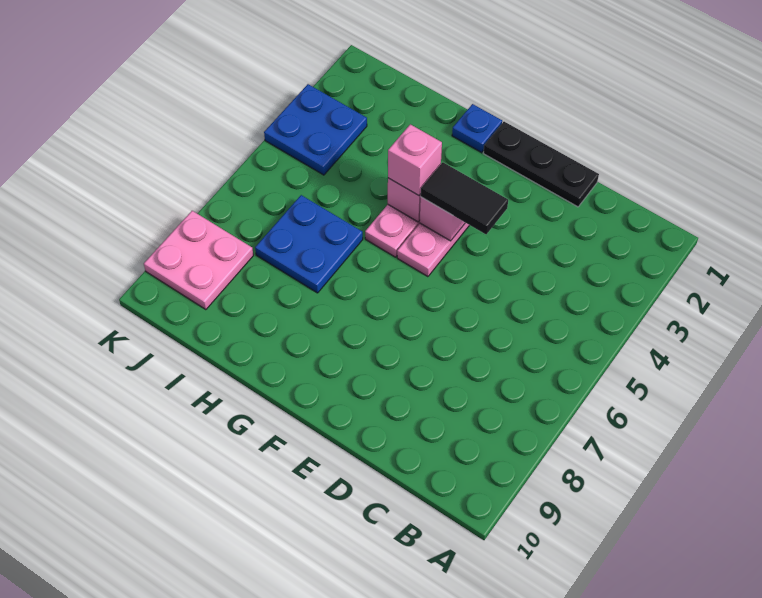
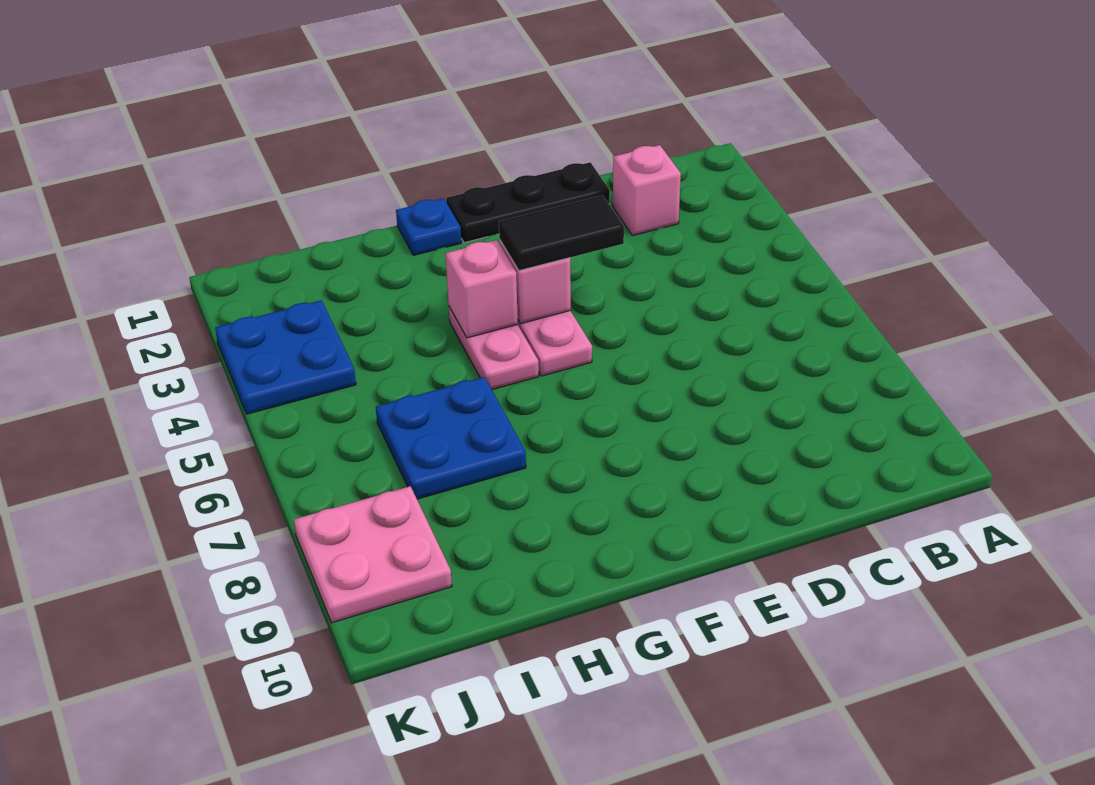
pink brick G4 level 3 -> pink brick C2 level 1

